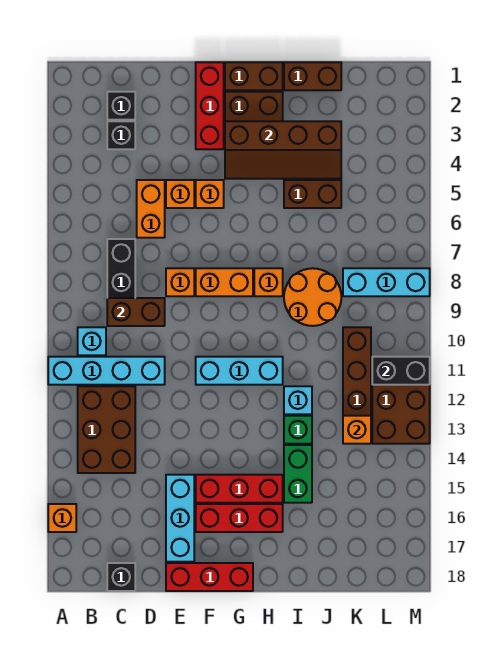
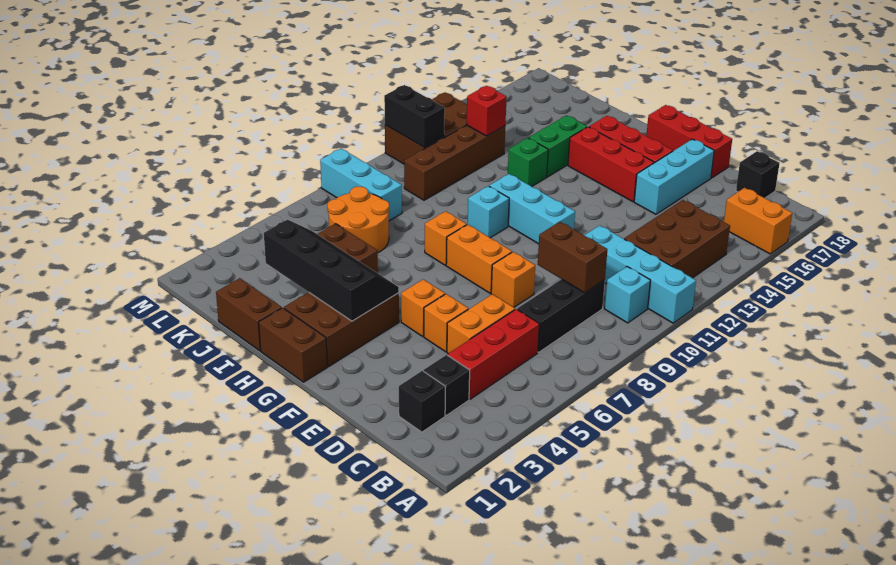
orange brick A16 level 1 -> orange brick A16:B16 level 1
red brick F1:F3 level 1 -> red brick C4:C6 level 1
brown slope G3:J4 level 2 top 3 -> black slope G3:J4 level 2 top 3
orange round brick I8:J9 level 1 -> orange round brick J6:K7 level 1
cyan brick I12 level 1 -> cyan brick H10 level 1
orange brick K13 level 2 -> red brick K13 level 2

